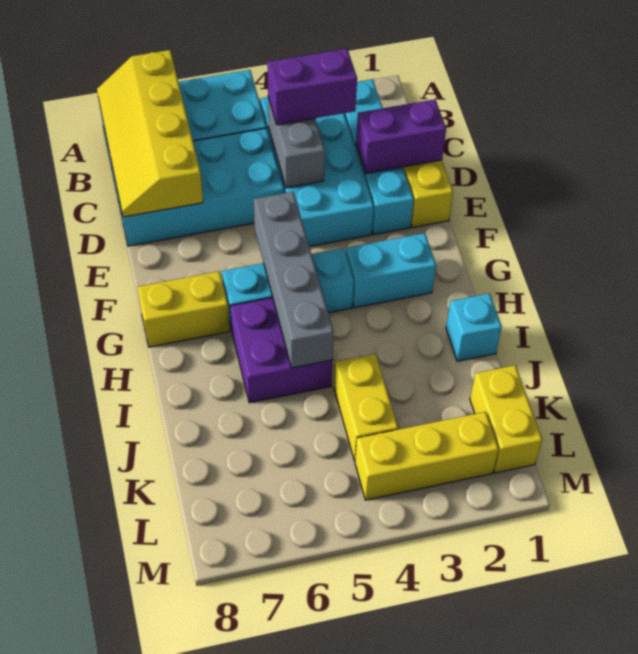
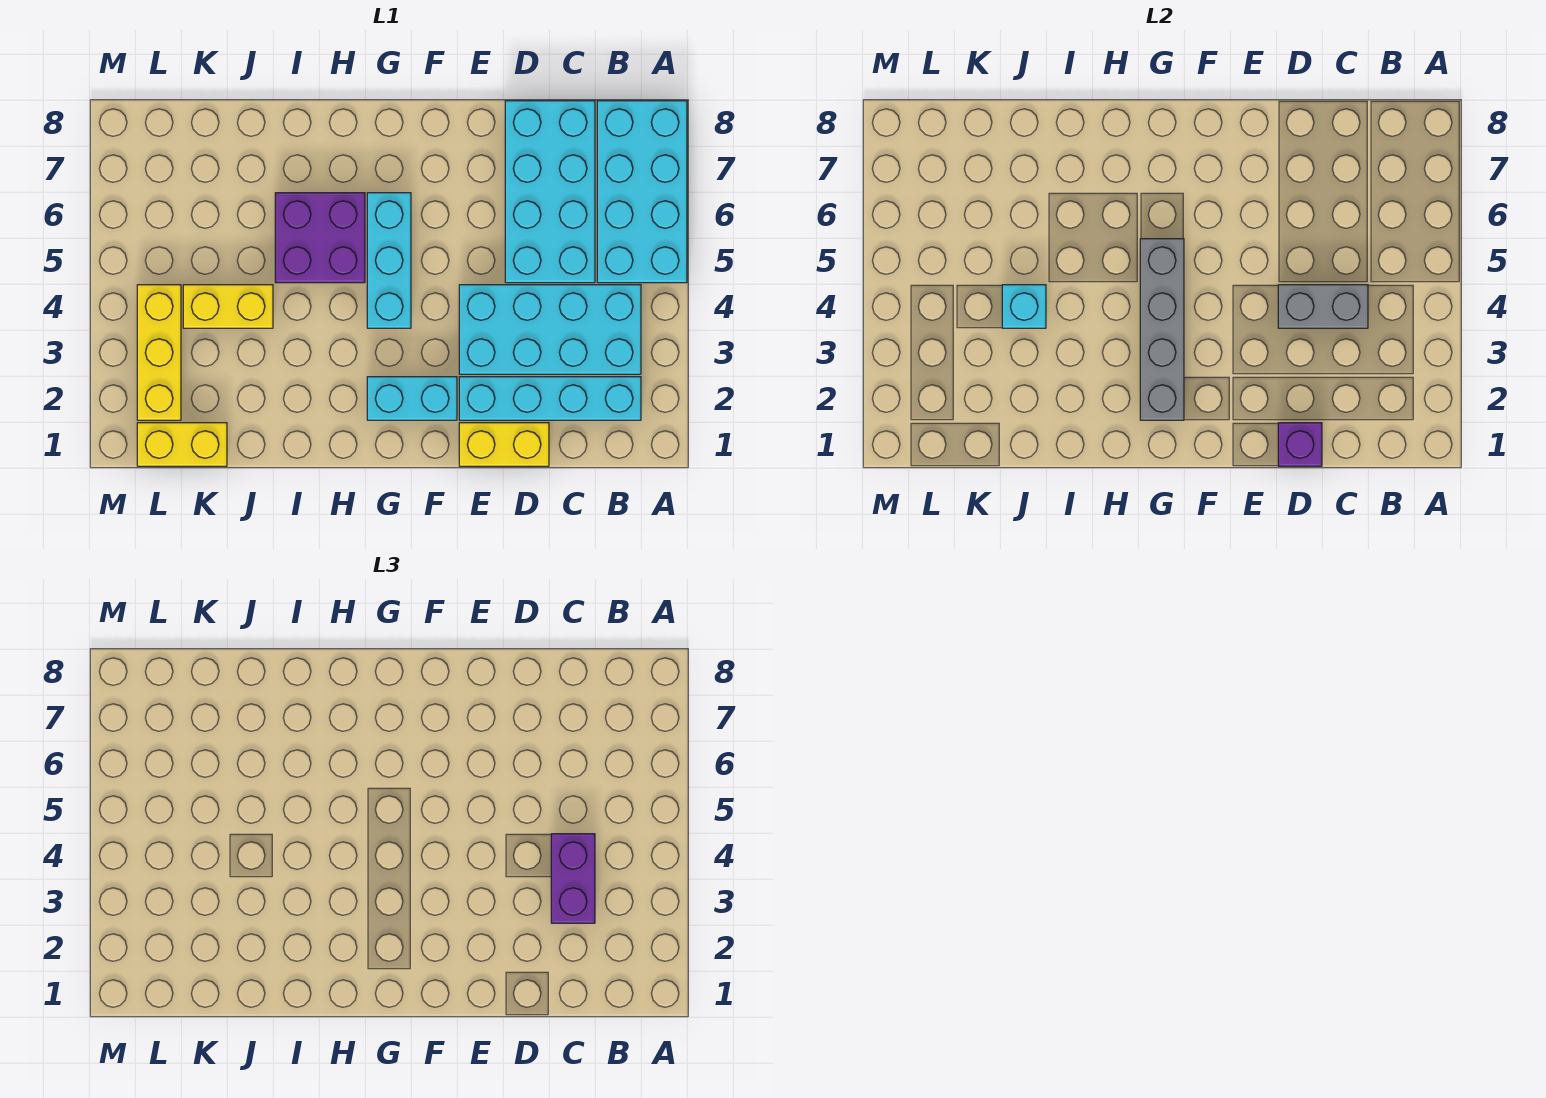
yellow slope A7:D8 level 2 top 7 -> none
purple brick D1:D2 level 2 -> purple brick D1 level 2
grey brick F5:I5 level 2 -> grey brick G2:G5 level 2
cyan brick G2:G3 level 1 -> cyan brick F2:G2 level 1
yellow brick G7:G8 level 1 -> none
cyan brick I1 level 1 -> cyan brick J4 level 2

